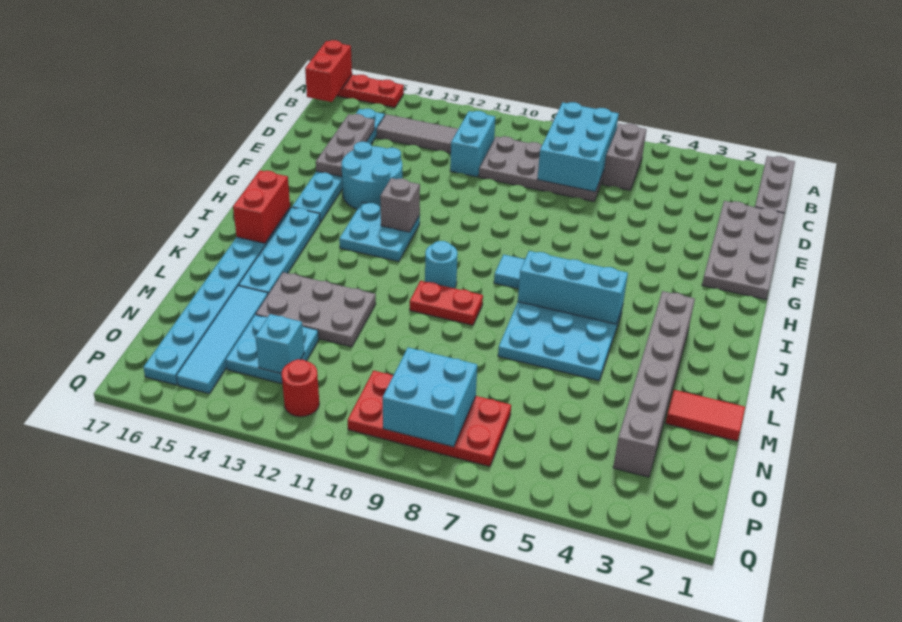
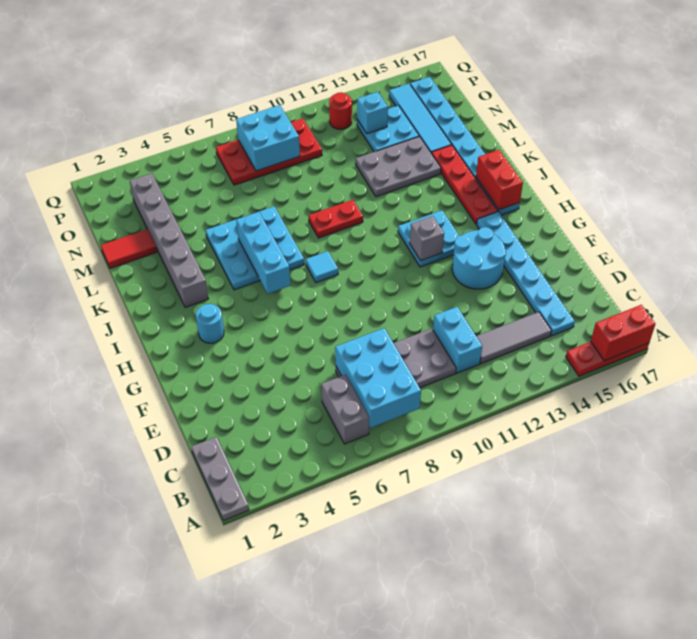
red brick A17:B17 level 2 -> red brick A16:A17 level 2
grey plate D1:G2 level 1 -> none
grey plate D15:F15 level 2 -> none
cyan plate I15:L15 level 1 -> red plate I15:L15 level 1
cyan brick J5:J7 level 2 -> cyan brick I6:K6 level 2
cyan round brick J10 level 1 -> cyan round brick H3 level 1

